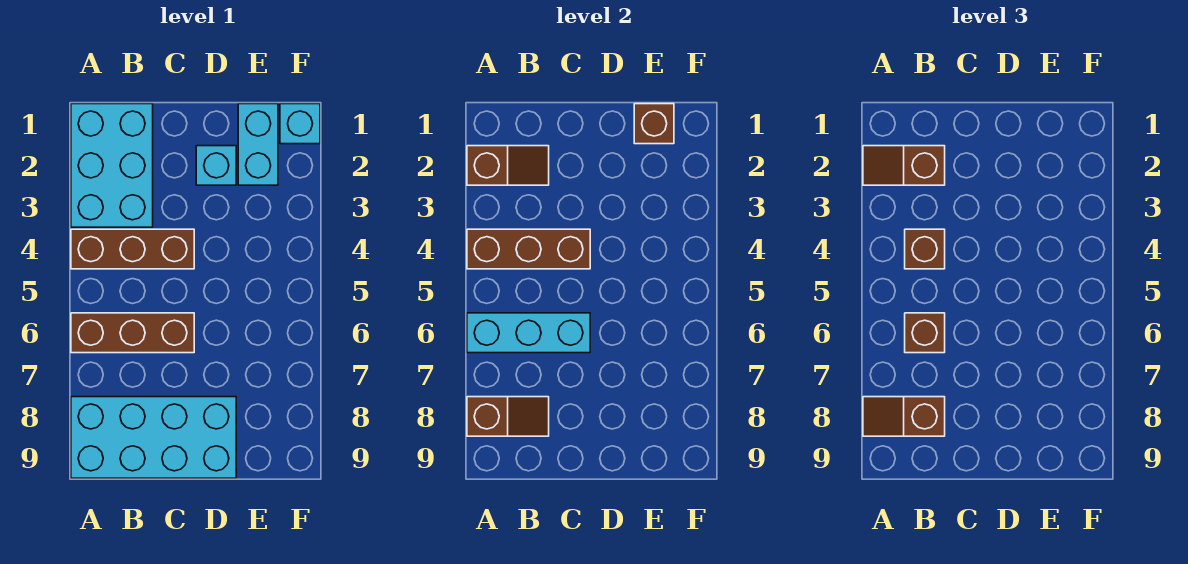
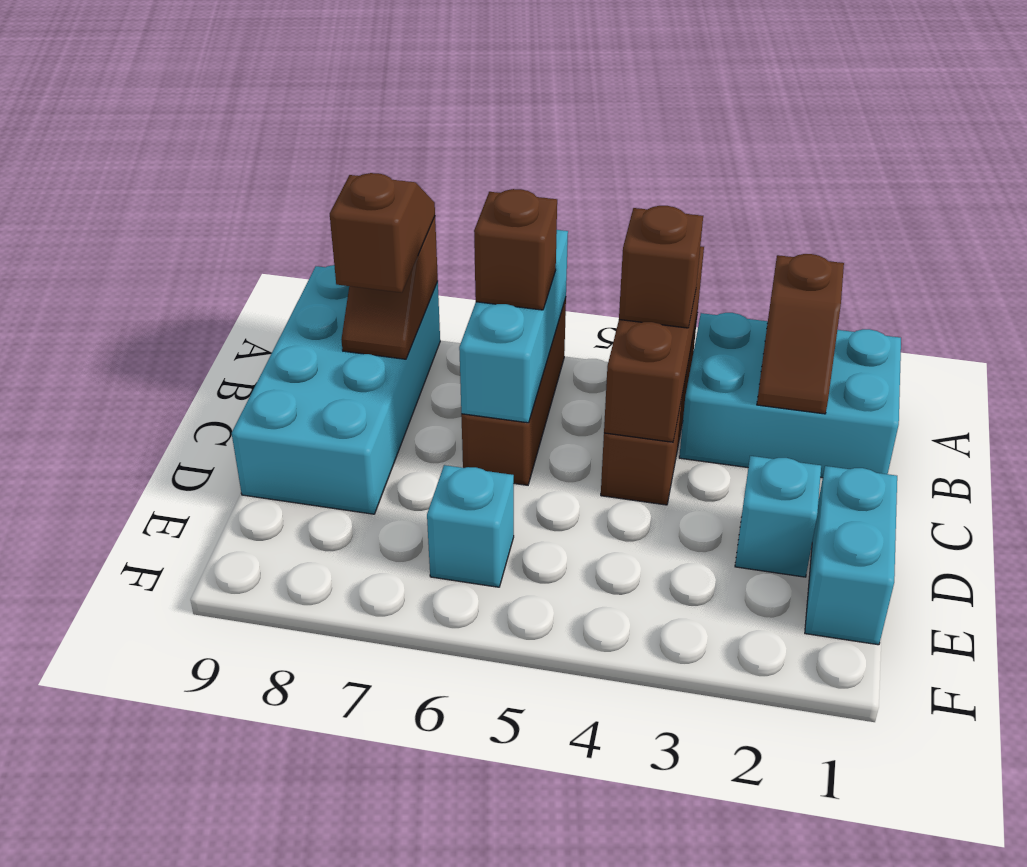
brown slope A2:B2 level 3 top B -> none
cyan brick E1:E2 level 1 -> cyan brick D1:E1 level 1
brown brick E1 level 2 -> none
cyan brick F1 level 1 -> cyan brick E6 level 1

